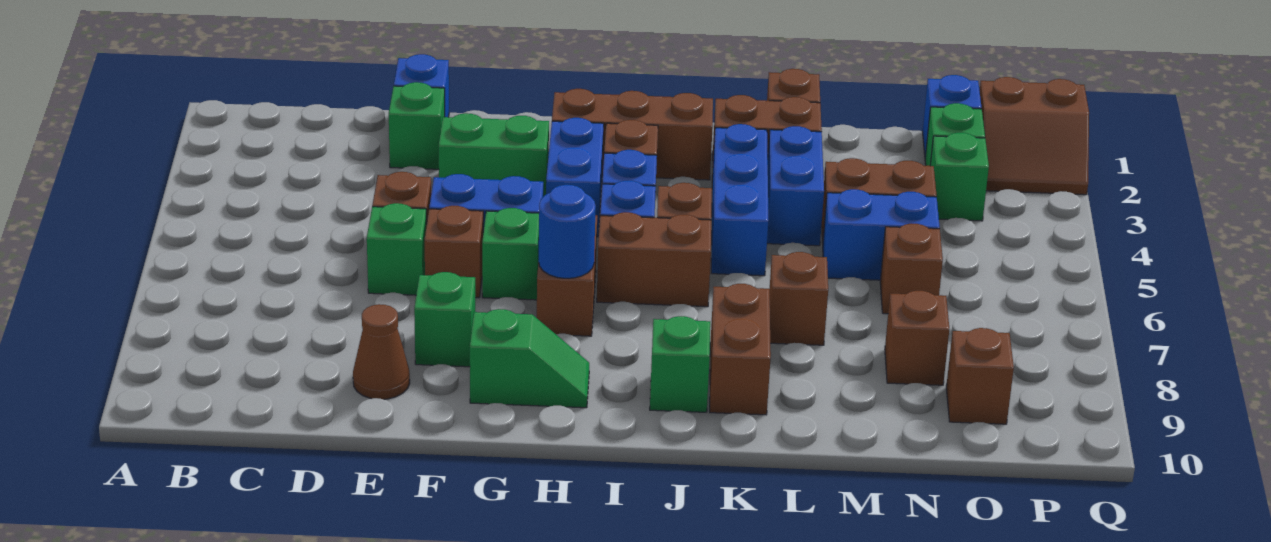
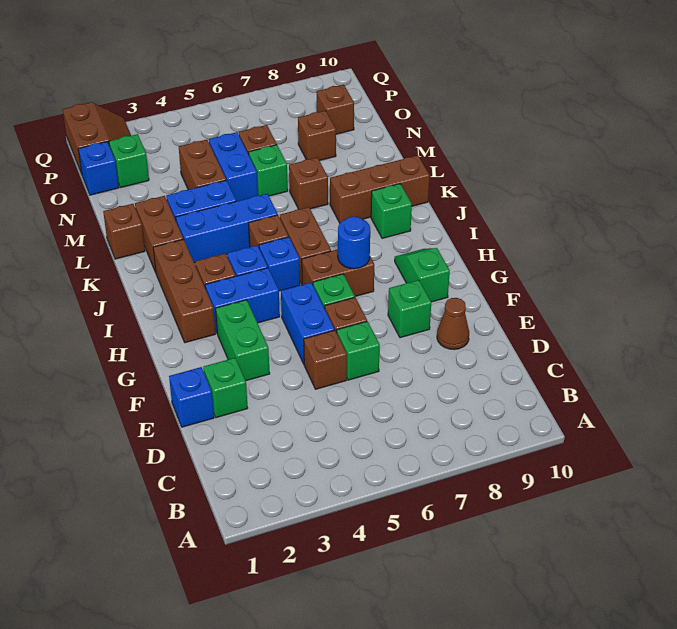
brown brick K8:K9 level 1 -> brown brick K8:K10 level 1
green brick O3 level 1 -> green brick M6 level 1

